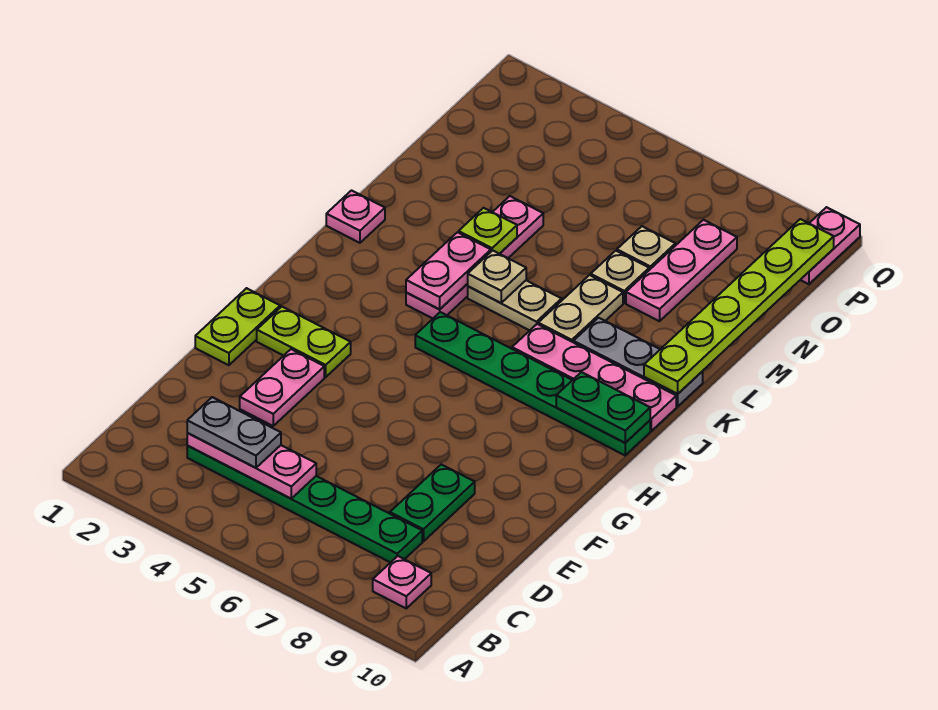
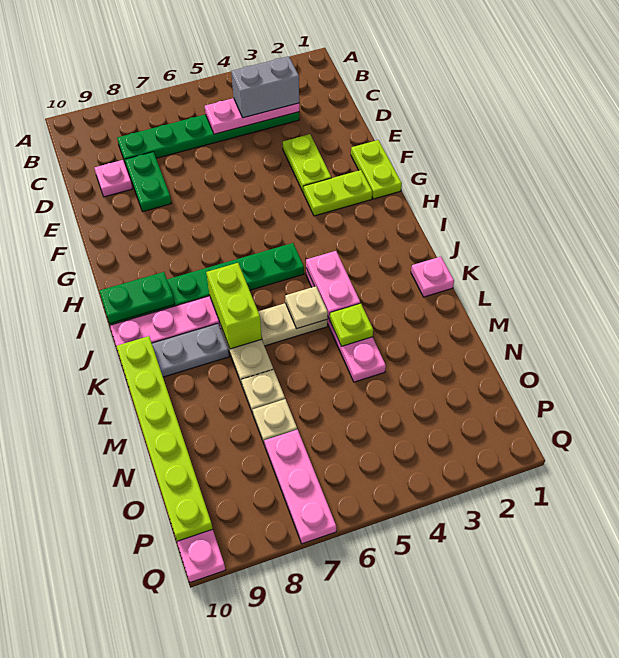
pink plate B9 level 1 -> pink plate D9 level 1
grey plate C3:C4 level 3 -> grey brick C3:C4 level 3
pink plate E3:F3 level 1 -> lime plate E3:F3 level 1
none -> lime brick J7:K7 level 2
pink plate M8:O8 level 1 -> pink plate O7:Q7 level 1

